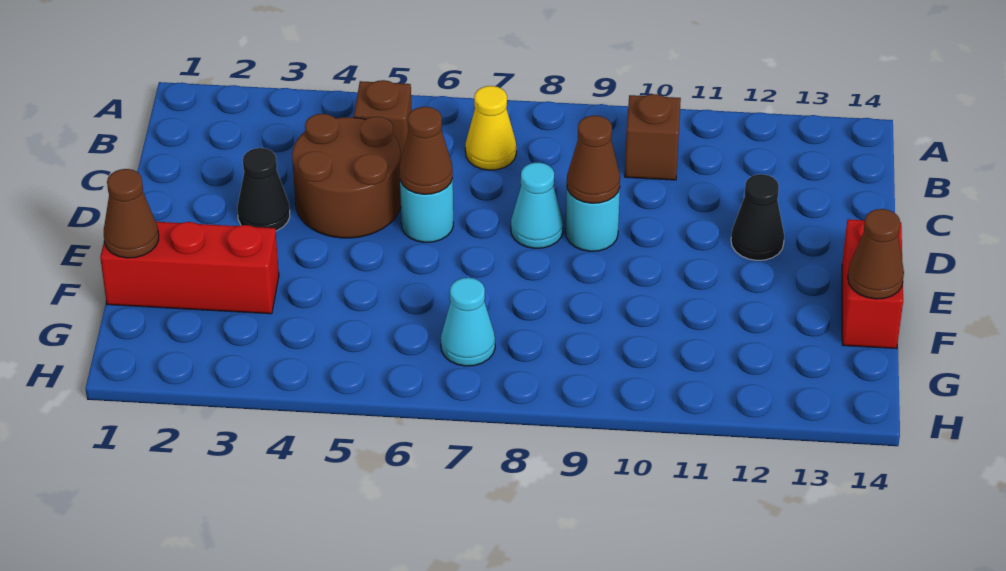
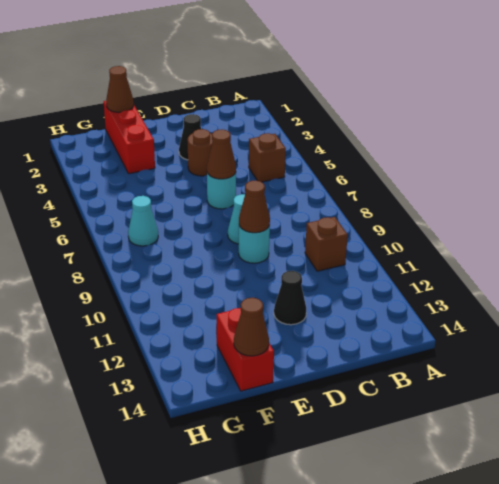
yellow cone B7 level 1 -> none
brown round brick C4:D5 level 1 -> brown round brick D4 level 1
red brick E14:F14 level 1 -> red brick F13:F14 level 1

